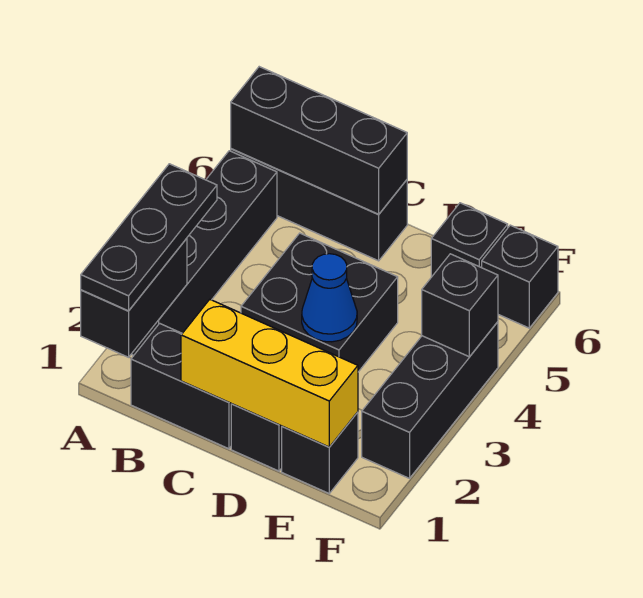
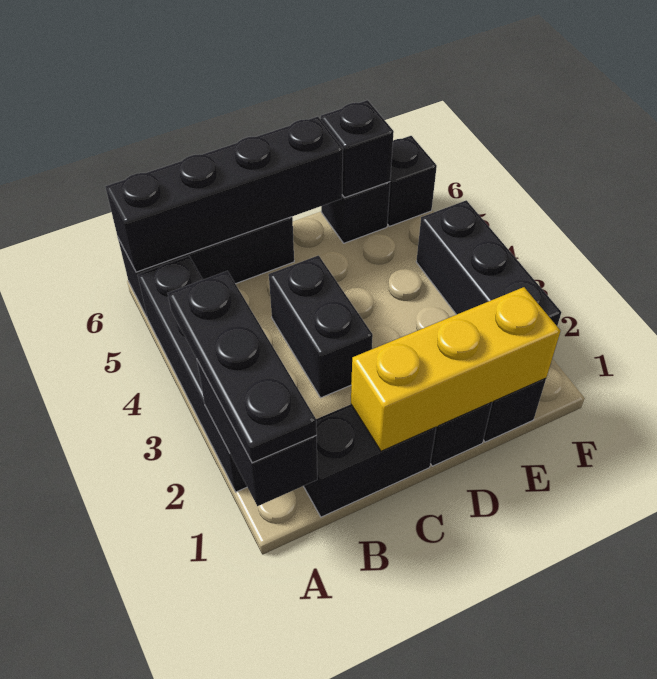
black brick A6:C6 level 2 -> black brick A6:D6 level 2
black brick C3:D4 level 1 -> black brick C3:C4 level 1
blue cone D3 level 2 -> none
black brick F4 level 2 -> black brick E6 level 2

